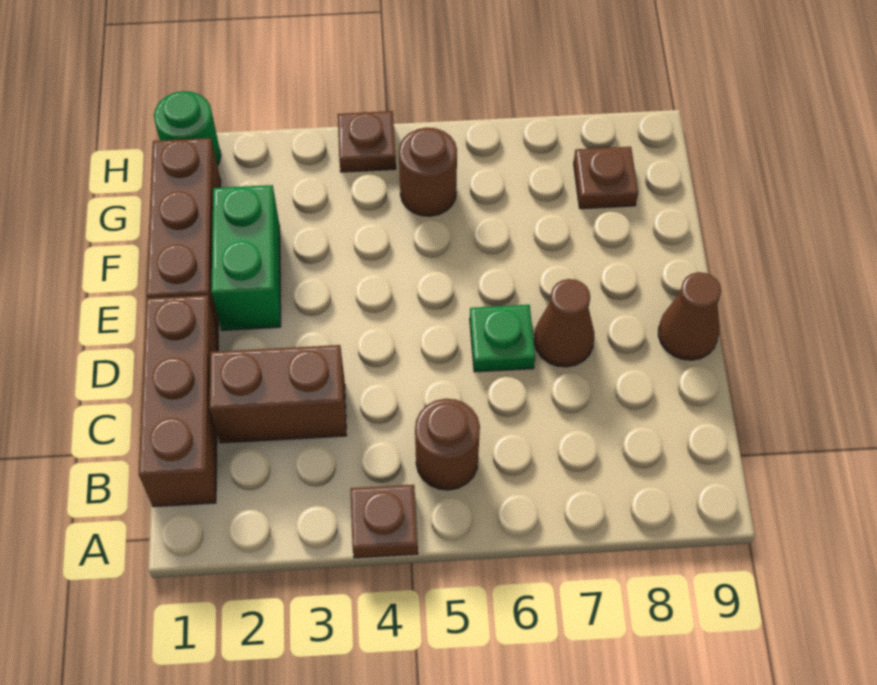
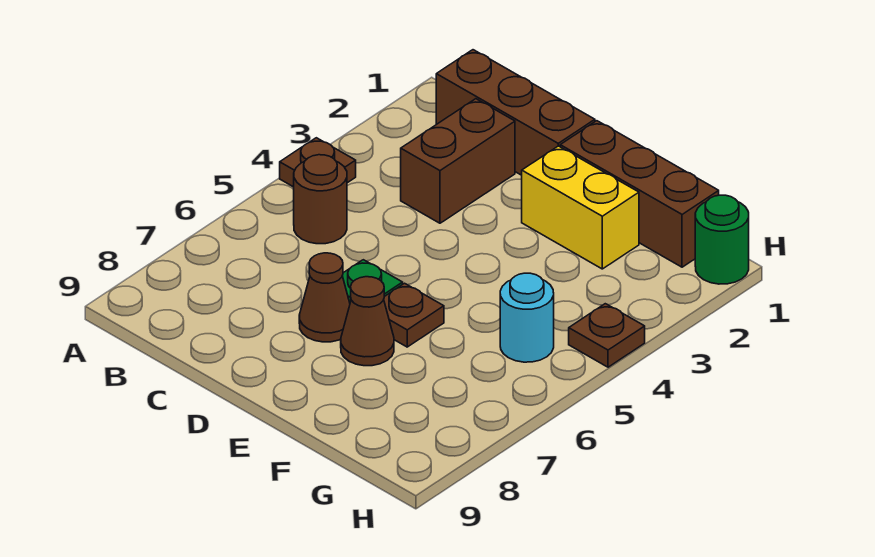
brown cone D9 level 1 -> brown cone E7 level 1
green brick E2:F2 level 1 -> yellow brick E2:F2 level 1
brown round brick G5 level 1 -> cyan round brick G5 level 1
brown plate G8 level 1 -> brown plate E6 level 1

